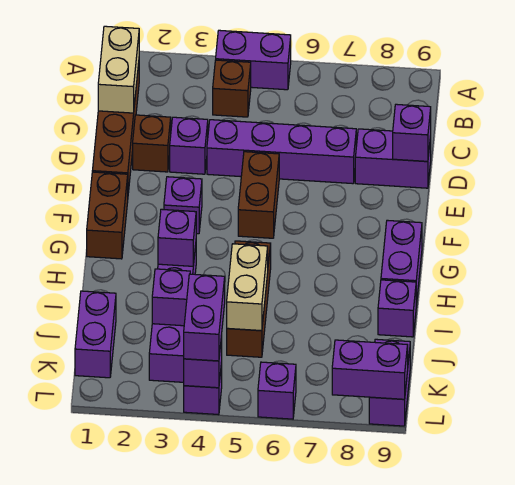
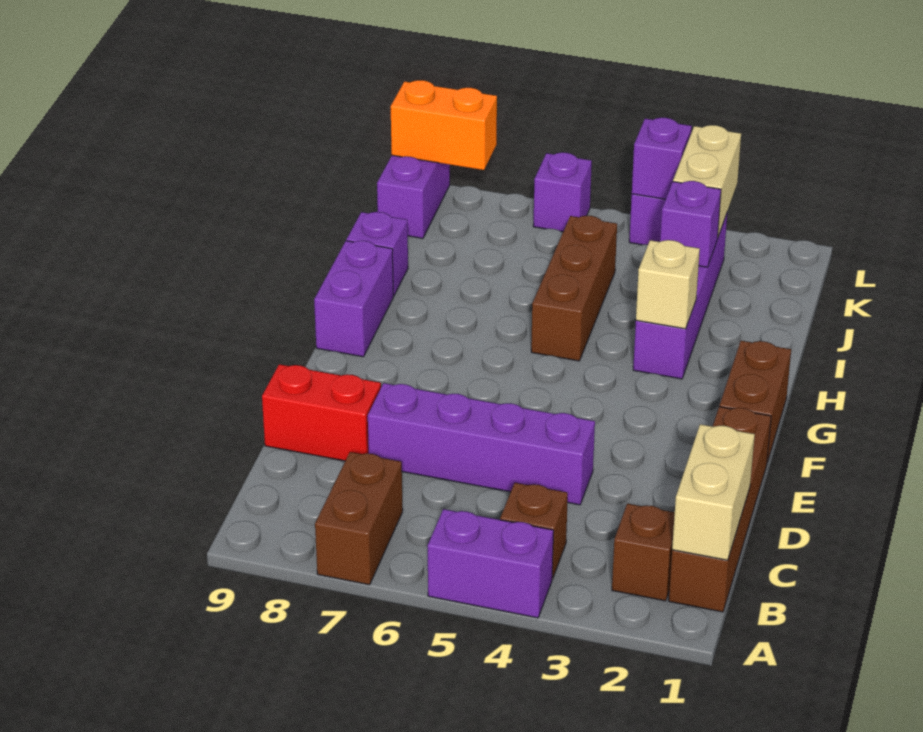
brown brick D2 level 1 -> brown brick B2 level 1
purple brick D3 level 1 -> none
purple brick D8:D9 level 1 -> red brick D8:D9 level 1
purple brick D9 level 2 -> none
brown brick E5:F5 level 1 -> brown brick A7:B7 level 1
purple brick F3 level 1 -> none
purple brick H3 level 2 -> tan brick H3 level 2
tan brick I5:J5 level 2 -> tan brick K3:L3 level 2
purple brick J1:K1 level 1 -> none
purple brick K4:L4 level 3 -> none
purple brick L8:L9 level 2 -> orange brick L8:L9 level 2

